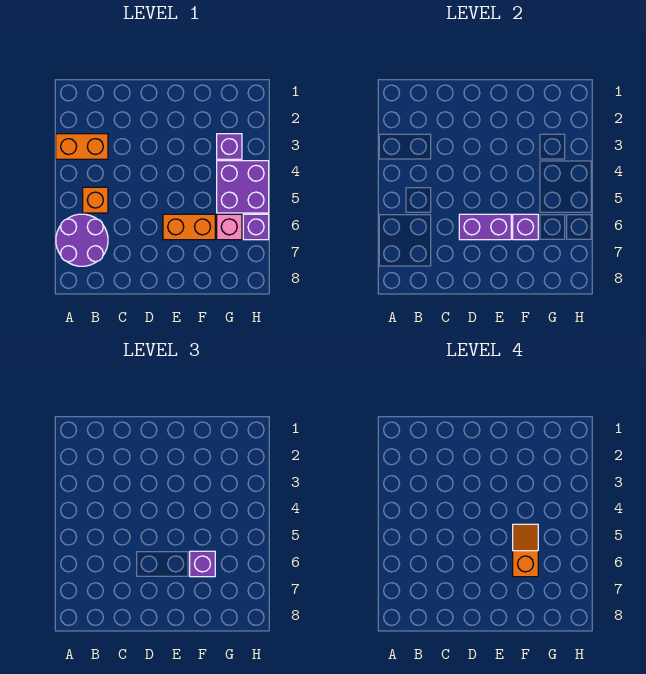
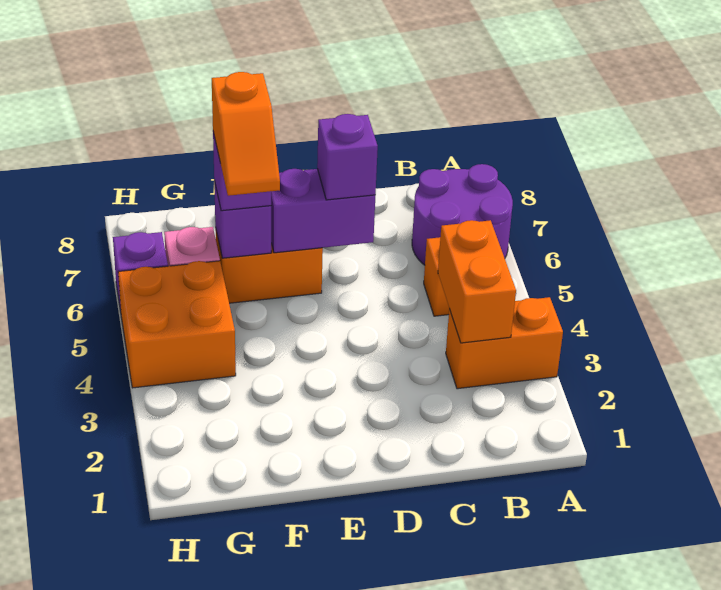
none -> orange brick B3:B4 level 2
purple brick G3 level 1 -> purple brick D6 level 3
purple brick G4:H5 level 1 -> orange brick G4:H5 level 1

